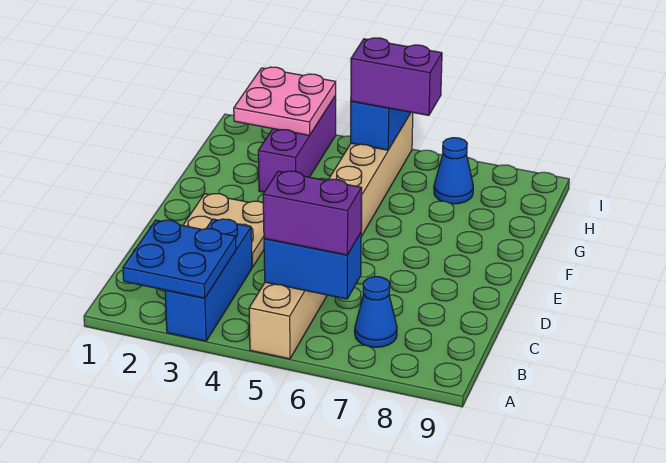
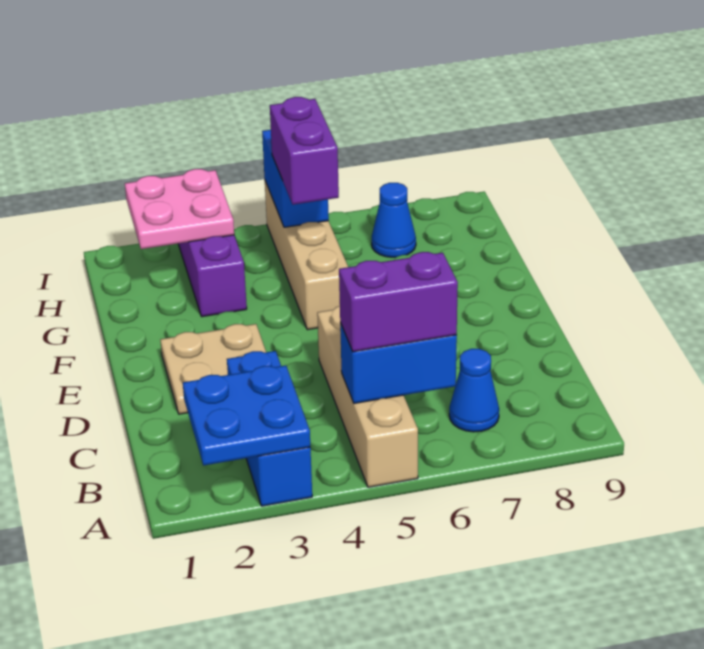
purple brick H5:H6 level 3 -> purple brick G5:H5 level 3

